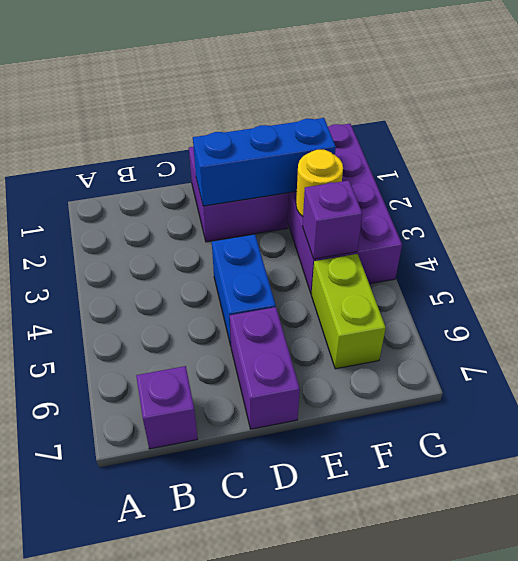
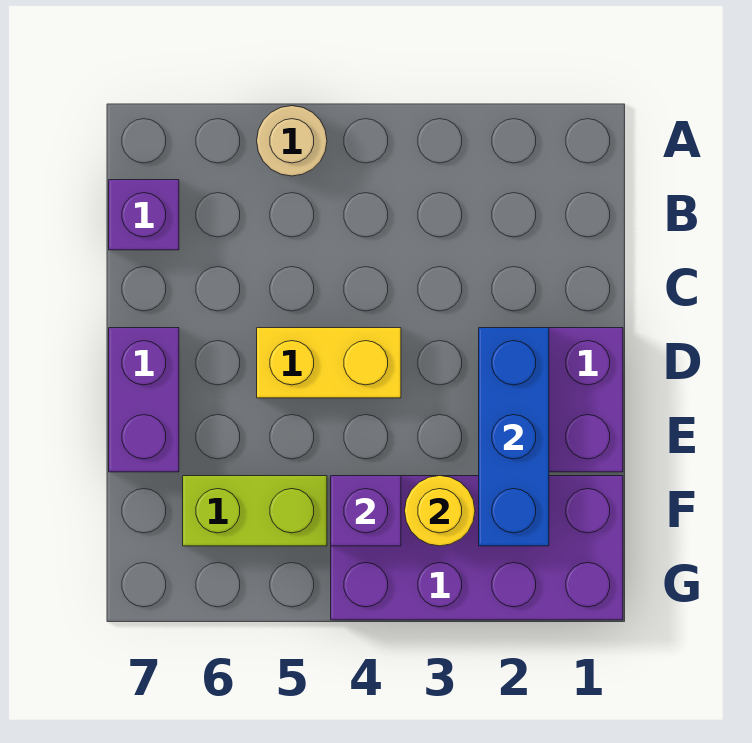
none -> tan round brick A5 level 1
blue brick D4:D5 level 1 -> yellow brick D4:D5 level 1
purple brick D6:D7 level 1 -> purple brick D7:E7 level 1

